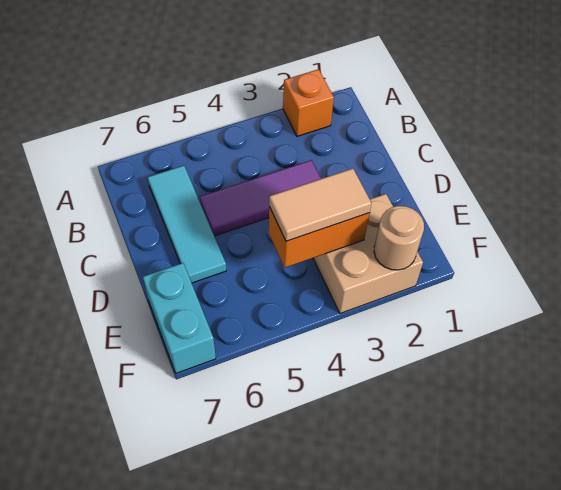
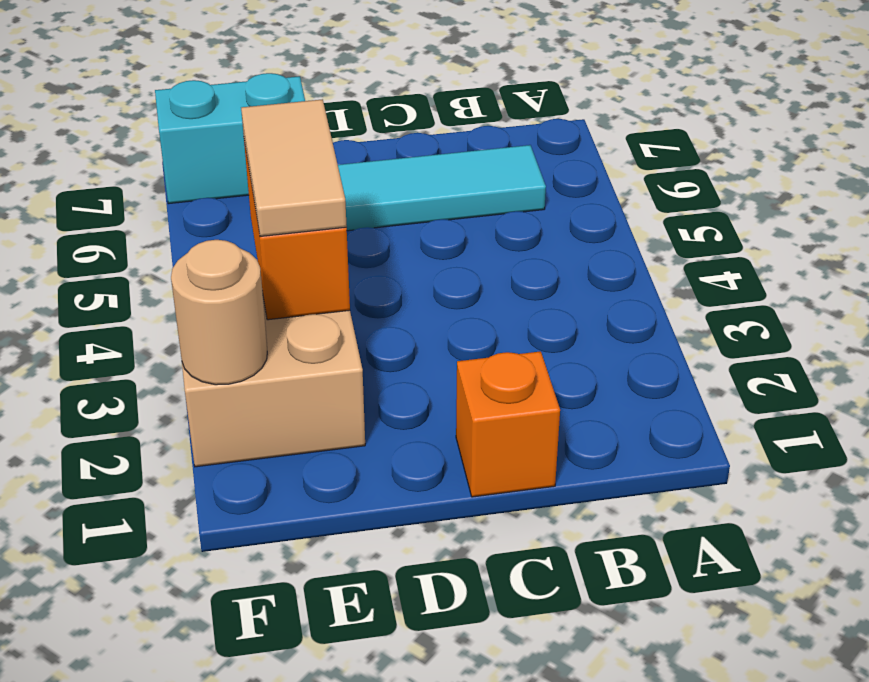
orange brick A2 level 1 -> orange brick C1 level 1
purple tile C3:C5 level 1 -> none

